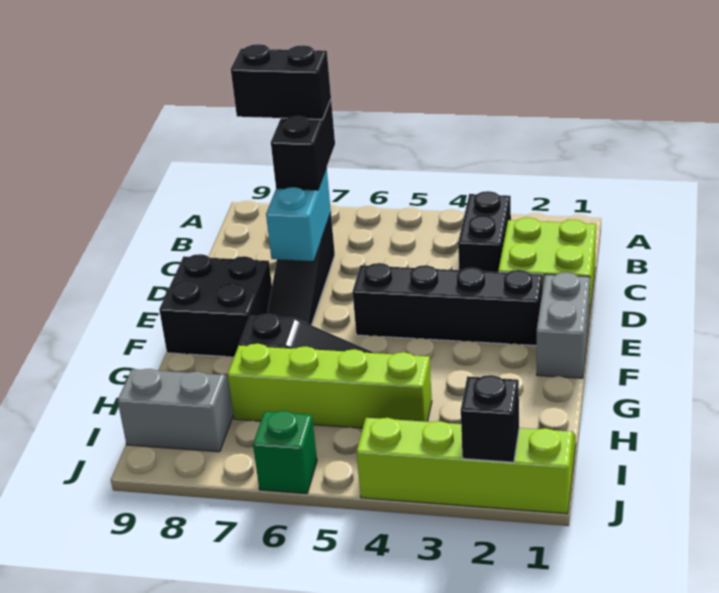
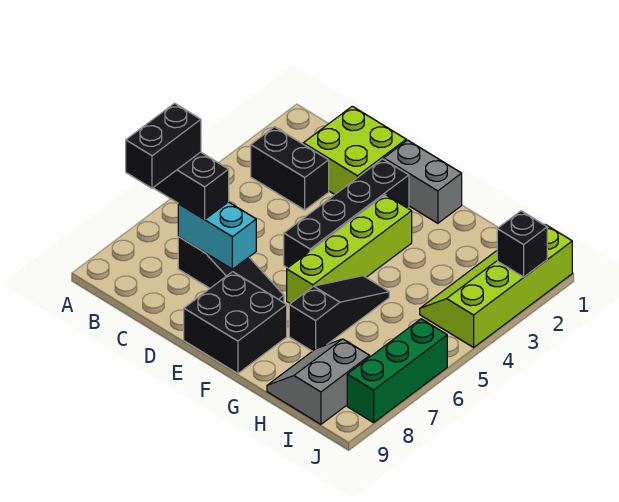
lime brick H4:H7 level 1 -> lime brick F3:F6 level 1
green brick J6 level 1 -> green brick J6:J8 level 1

